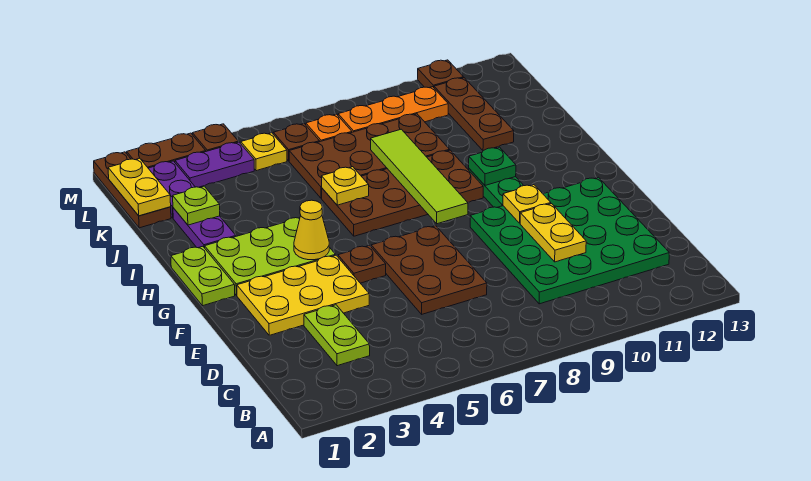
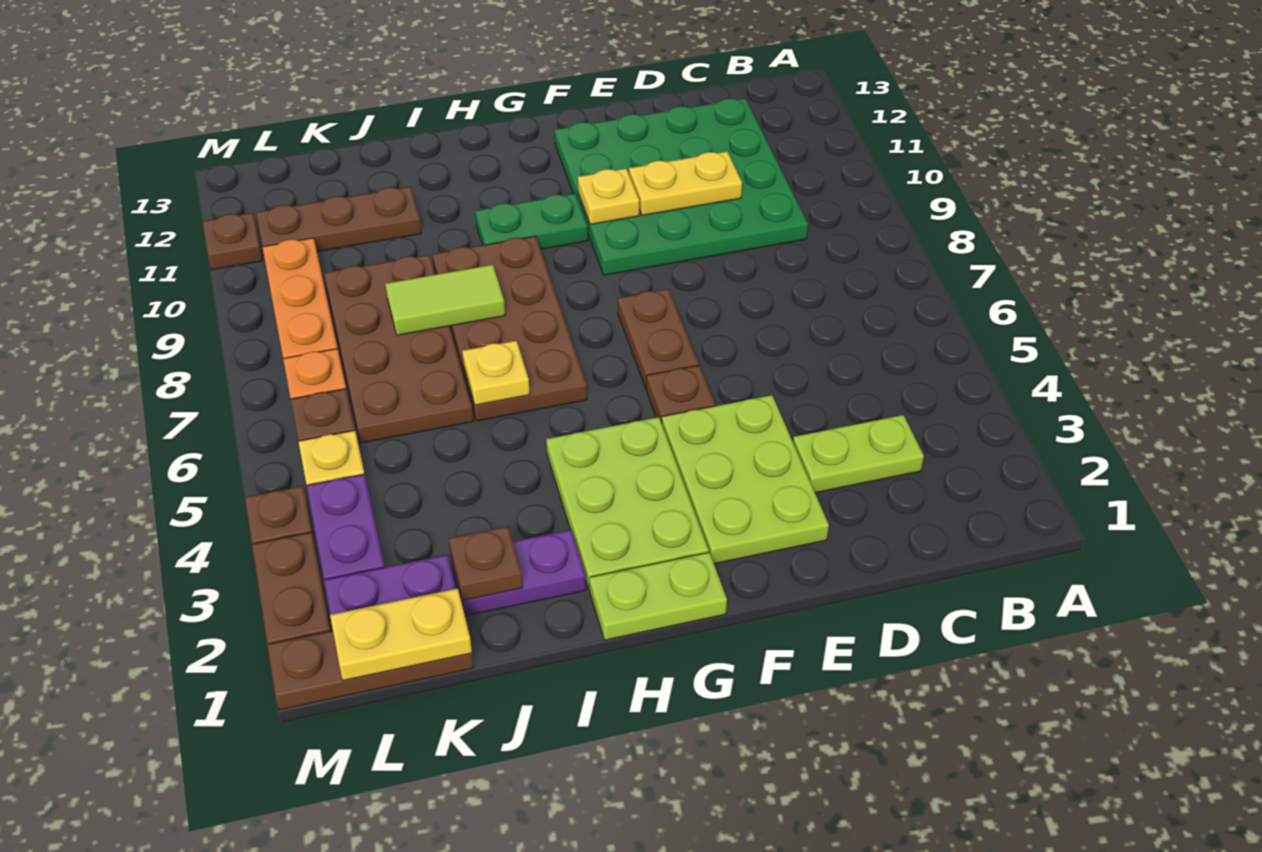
brown plate D6:F7 level 1 -> brown plate F6:F7 level 1
yellow plate E2:F4 level 1 -> lime plate E2:F4 level 1
yellow cone G4 level 2 -> none
lime tile G8:J8 level 2 -> lime tile I8:J8 level 2
green plate H10 level 2 -> none
lime plate J2 level 2 -> brown plate J2 level 2

